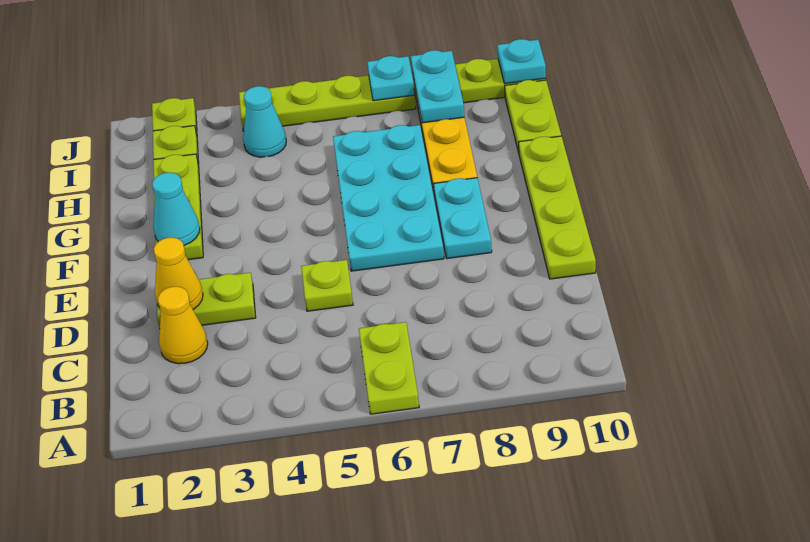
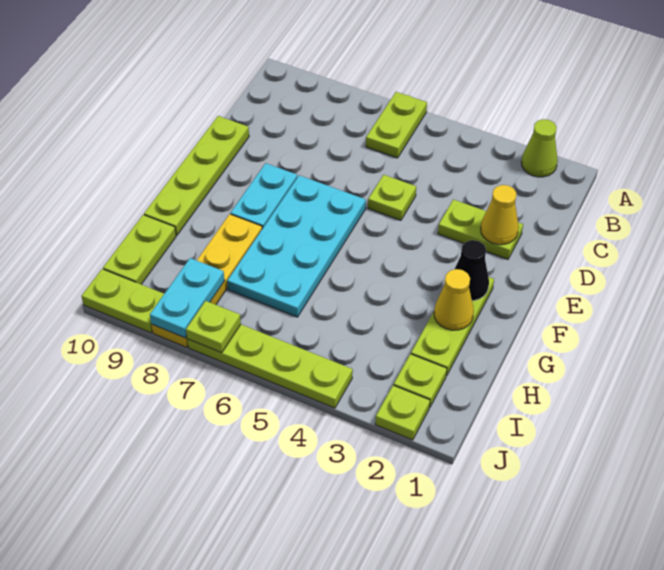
none -> lime cone A2 level 1
yellow cone C2 level 1 -> yellow cone G2 level 2
cyan cone F2 level 2 -> black cone F2 level 2
cyan cone I4 level 1 -> none
cyan plate J7 level 2 -> lime plate J7 level 2
cyan plate J10 level 2 -> none

